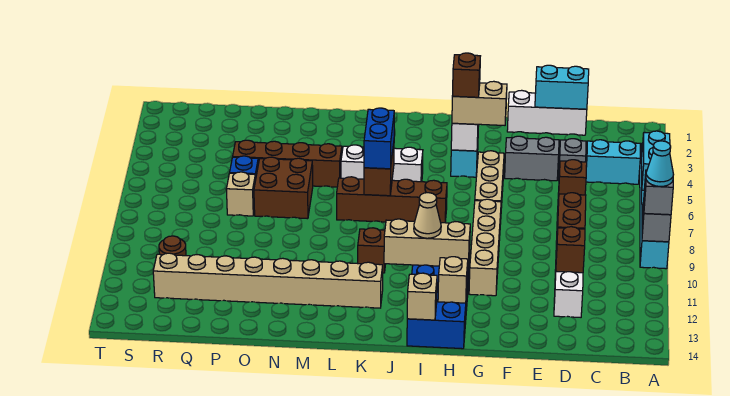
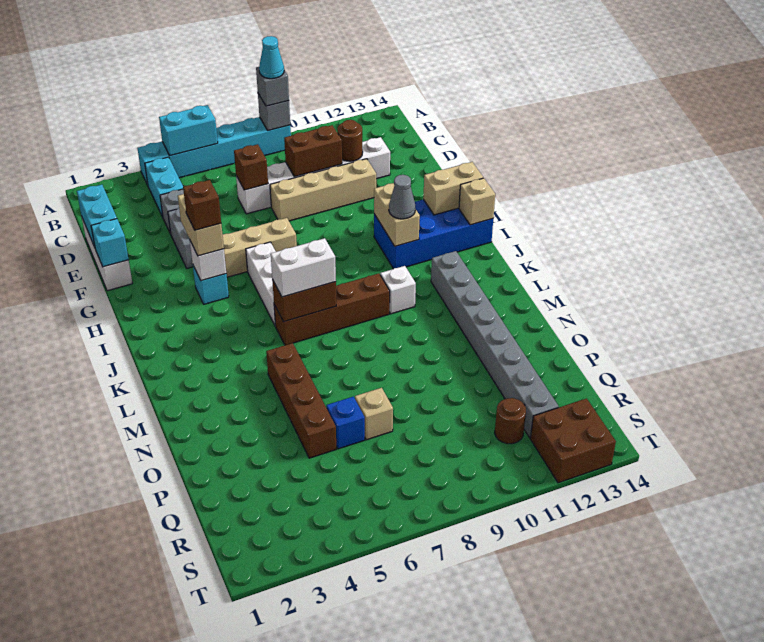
brown brick D11 level 2 -> brown round brick D11 level 2
none -> cyan brick F1 level 2
tan brick G8:G11 level 1 -> tan brick E8:E11 level 1
tan brick H11:J11 level 2 -> tan brick H11:I11 level 2
tan brick H13 level 2 -> tan brick H13:H14 level 2
brown brick I7:L7 level 1 -> brown brick K6:K9 level 1
tan cone I11 level 3 -> grey cone I11 level 3
white brick J5:L5 level 1 -> white brick H6:J6 level 1
blue brick K6:K7 level 3 -> white brick K6:K7 level 3
brown brick K10 level 1 -> white brick K10 level 1
tan brick K12:R12 level 1 -> grey brick K12:R12 level 1
brown brick N6:O7 level 1 -> brown brick S12:T13 level 1

